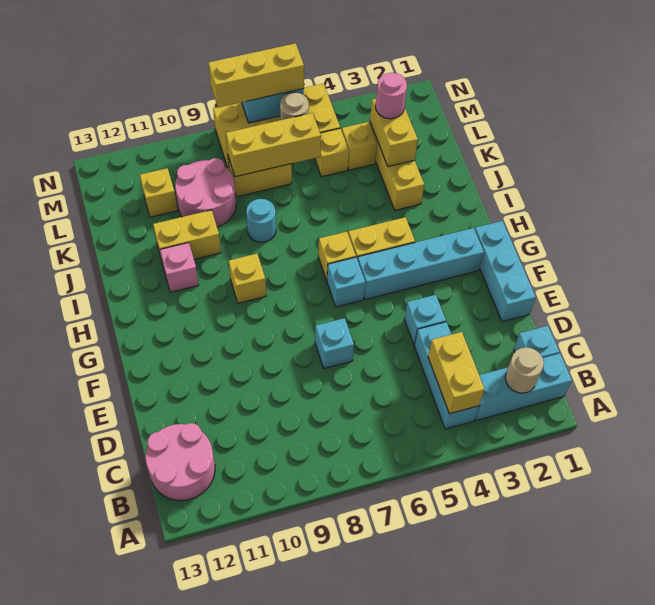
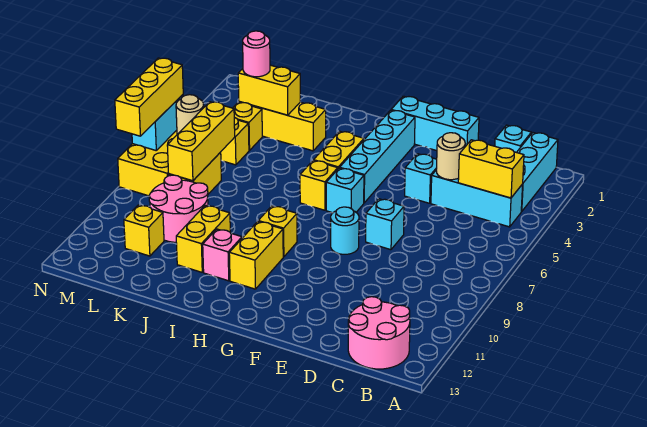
tan round brick B2 level 2 -> tan round brick D4 level 2
none -> yellow brick H10:H11 level 1
cyan round brick J8 level 1 -> cyan round brick F8 level 1

